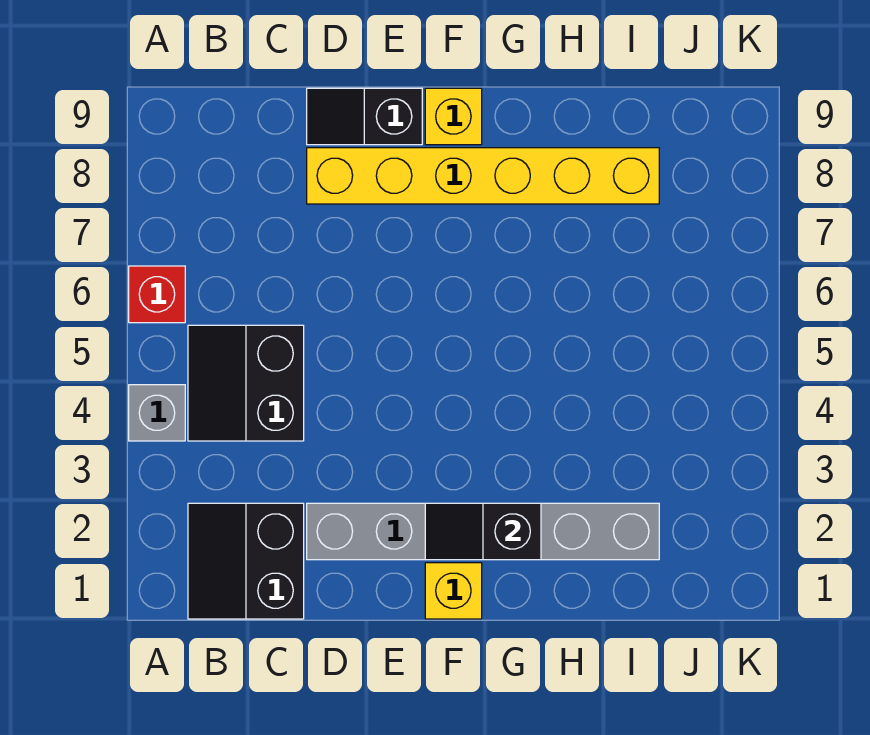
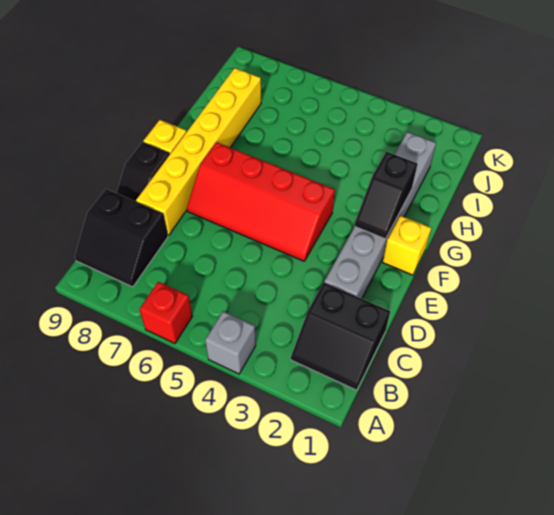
black slope B4:C5 level 1 top C -> black slope B8:C9 level 1 top C
none -> red slope E4:F7 level 1 top F

